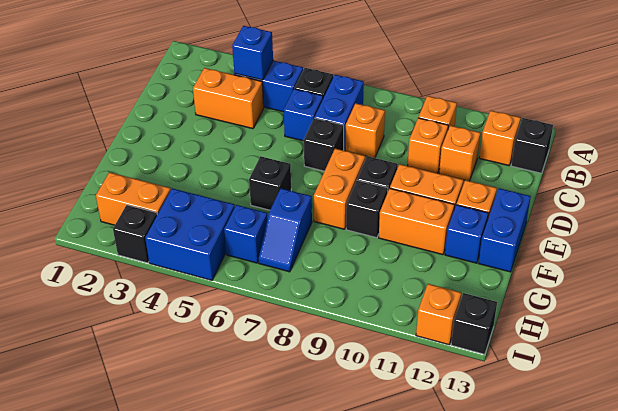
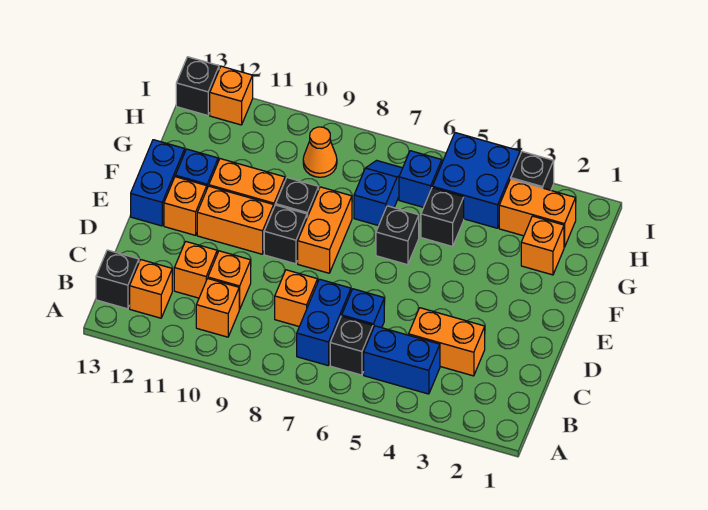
blue brick B4 level 2 -> none
black brick D7 level 1 -> black brick G5 level 1
none -> orange brick G2 level 1
none -> orange cone H9 level 1

